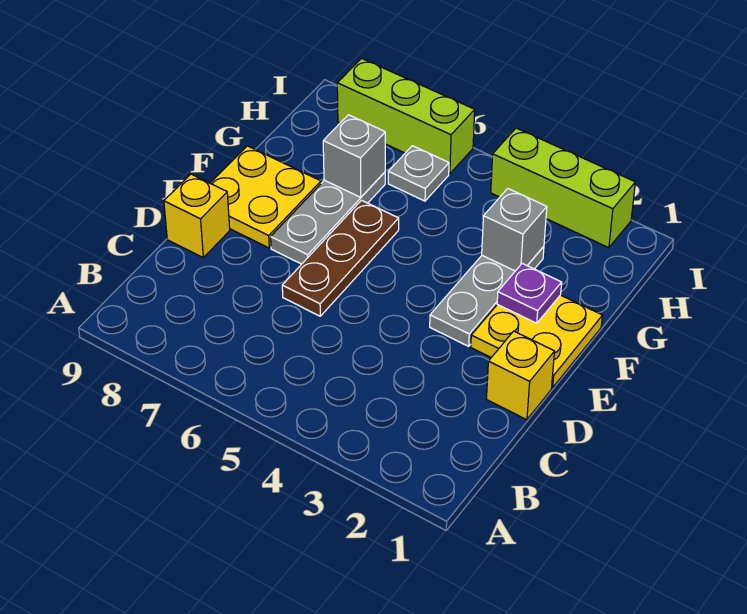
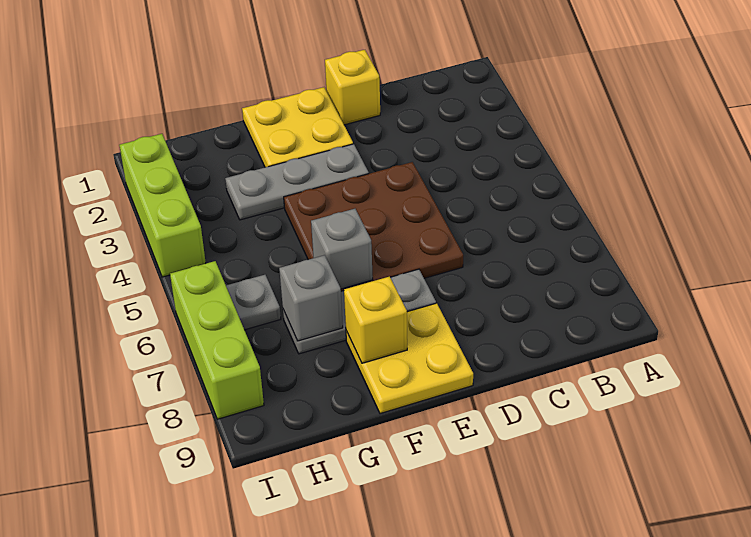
brown plate D6:F6 level 1 -> brown plate D4:F6 level 1
yellow brick D9 level 1 -> yellow brick F8 level 2
purple plate F2 level 2 -> none
grey brick G3 level 2 -> grey brick F6 level 2

